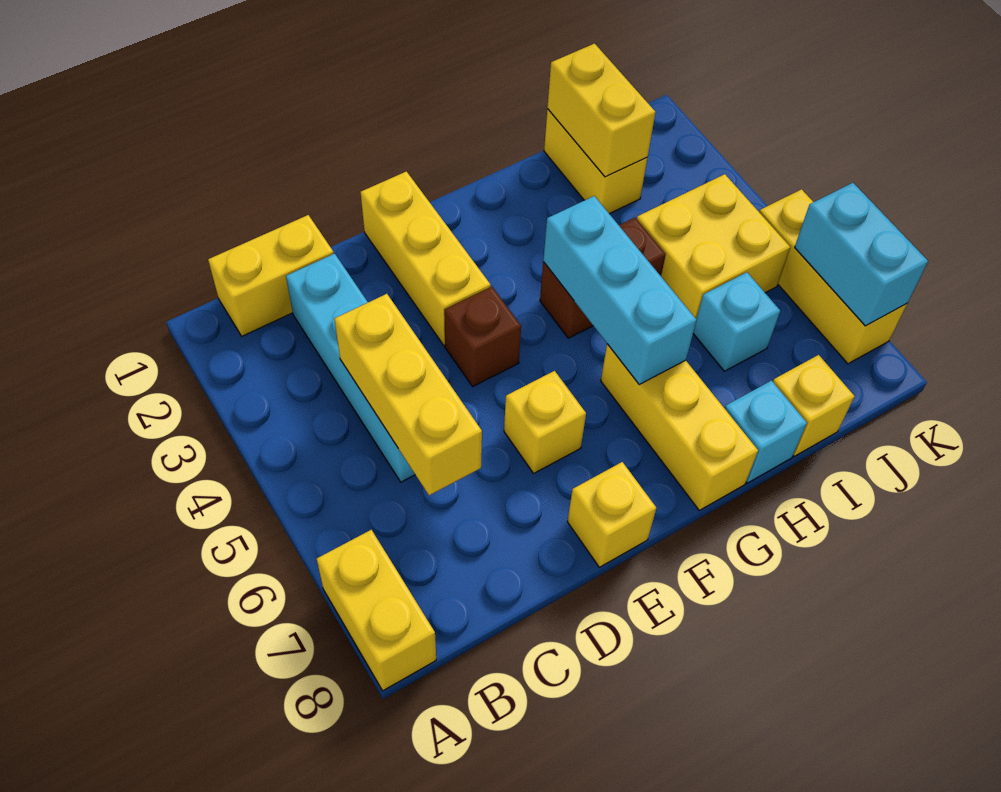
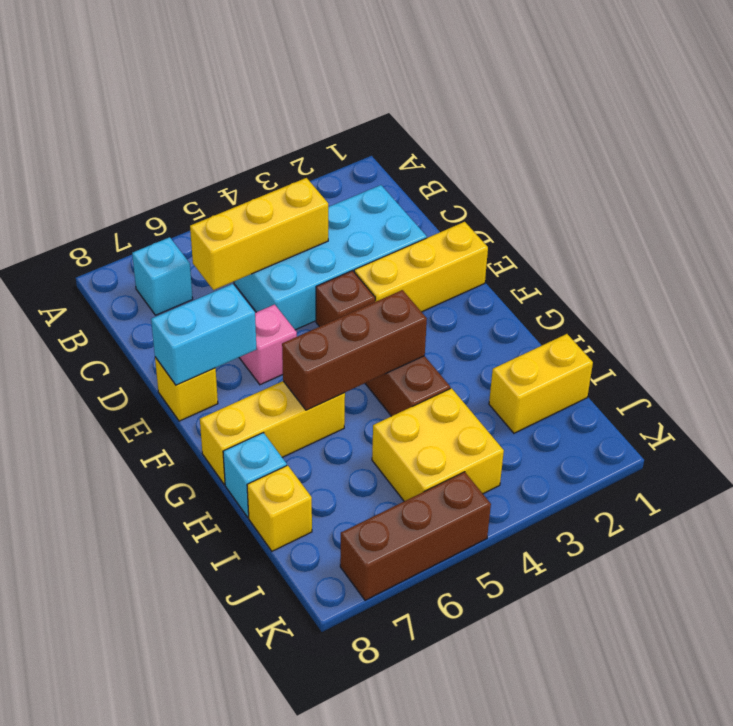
yellow brick A7:A8 level 1 -> none
yellow brick B1:C1 level 1 -> none
cyan brick C2:C5 level 1 -> cyan brick C2:D5 level 1
yellow brick E6 level 1 -> pink brick E6 level 1
cyan brick G4:G6 level 2 -> brown brick G4:G6 level 2
yellow brick I1:I2 level 2 -> none
cyan brick I6 level 1 -> cyan brick B7 level 1
yellow brick K5:K7 level 1 -> brown brick K5:K7 level 1
cyan brick K6:K7 level 2 -> cyan brick E7:E8 level 2

